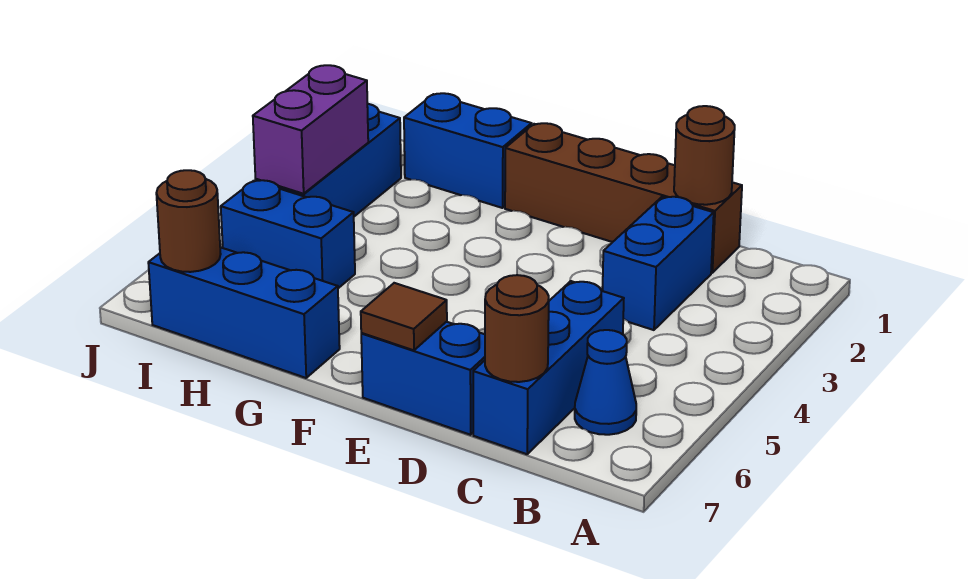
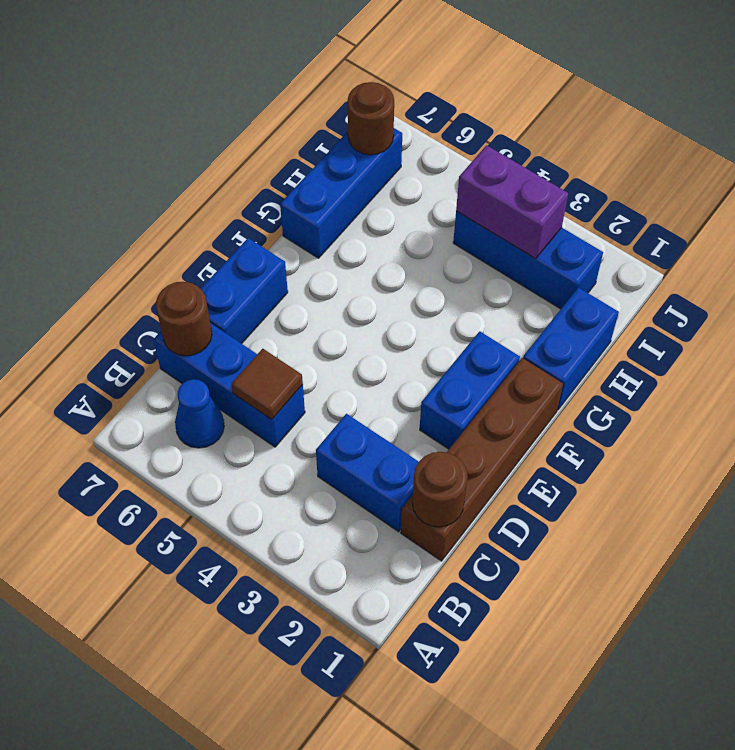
brown tile E7 level 2 -> brown tile C5 level 2
blue brick H5:I5 level 1 -> blue brick E2:F2 level 1

